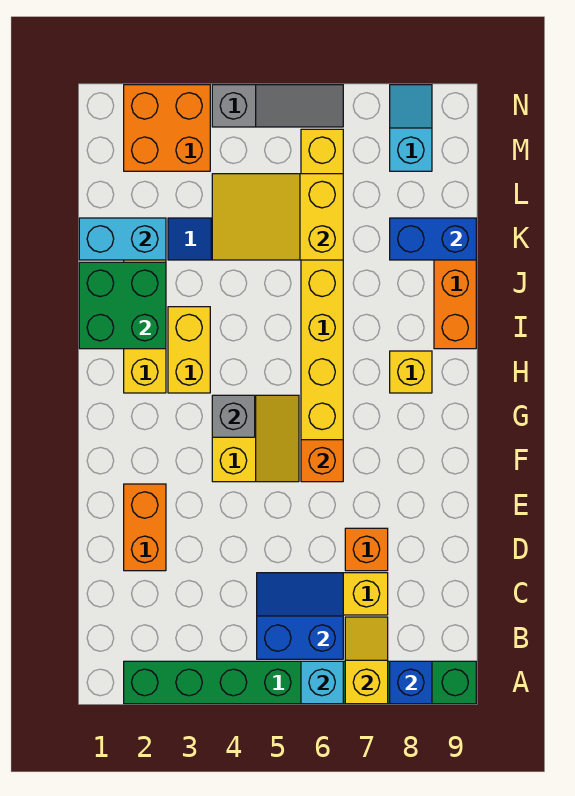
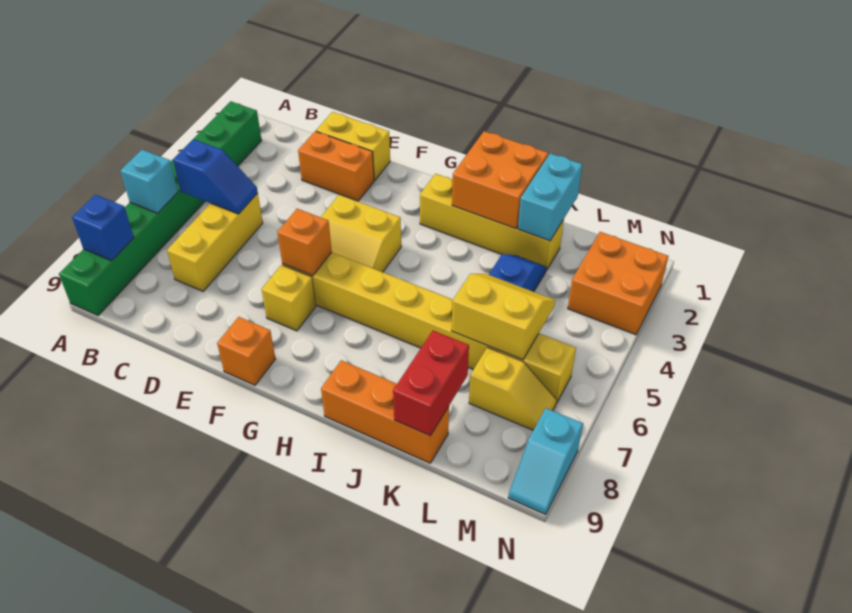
yellow slope A7:B7 level 2 top A -> yellow slope L7:M7 level 1 top L
blue slope B5:C6 level 2 top B -> blue slope B5:C5 level 2 top B
orange brick D7 level 1 -> orange brick F9 level 1
grey brick G4 level 2 -> none
yellow brick H3:I3 level 1 -> yellow brick D1:E1 level 1
yellow brick H8 level 1 -> yellow brick F7 level 1
green brick I1:J2 level 2 -> orange brick I1:J2 level 2
yellow slope K4:L6 level 2 top 6 -> yellow slope K5:L6 level 2 top 6
blue brick K8:K9 level 2 -> red brick K8:K9 level 2
cyan slope M8:N8 level 1 top M -> cyan slope N8:N9 level 1 top 8
grey slope N4:N6 level 1 top 4 -> none

